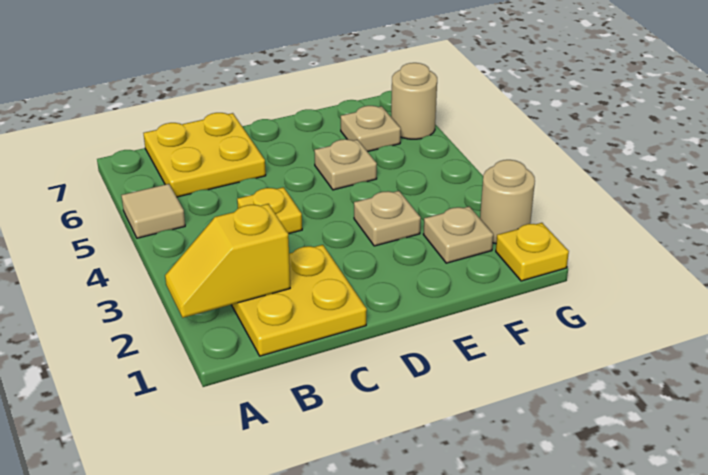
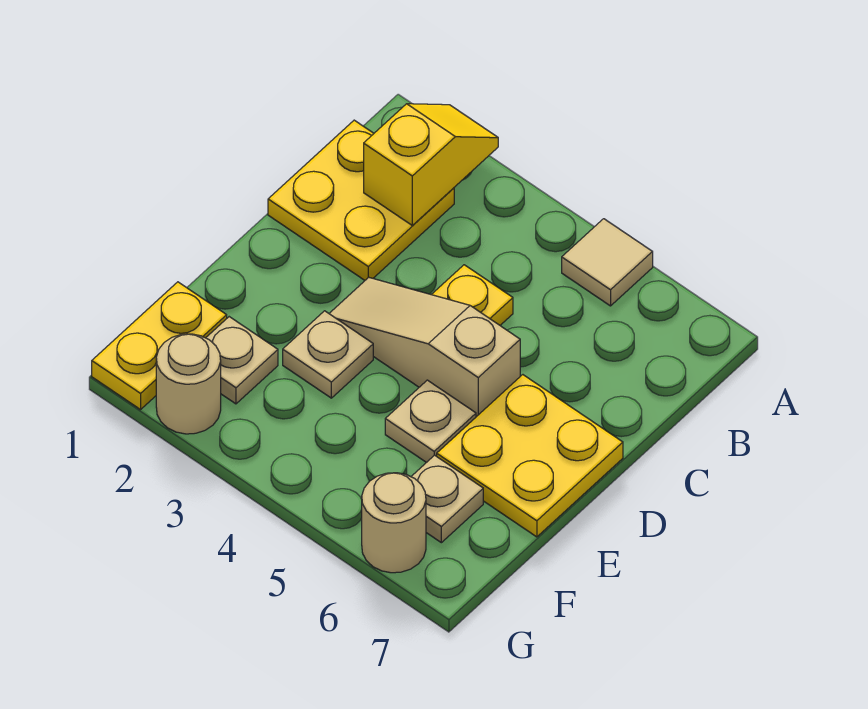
yellow plate B6:C7 level 1 -> yellow plate D6:E7 level 1
none -> tan slope D3:D5 level 1 top 5
yellow plate G1 level 1 -> yellow plate F1:G1 level 1

